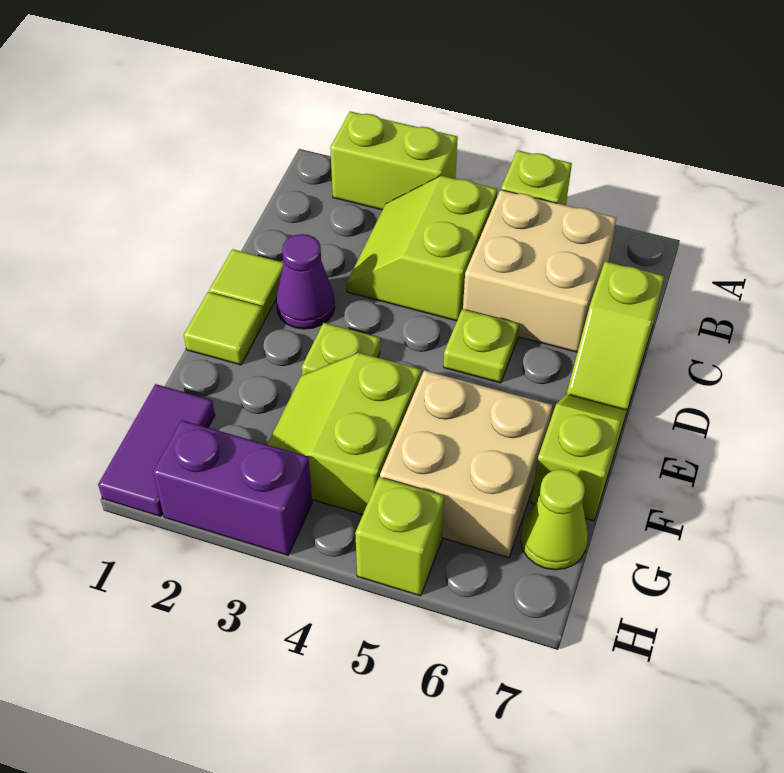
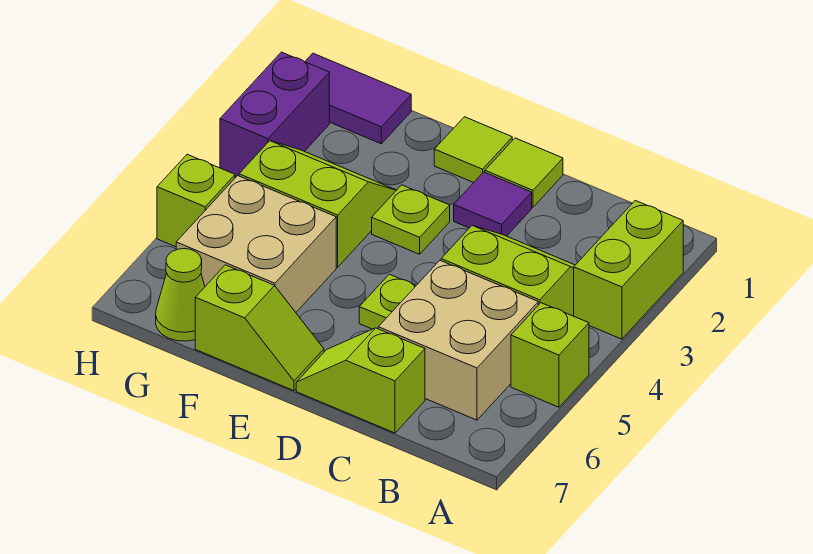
purple cone D2 level 1 -> purple tile D2 level 1

